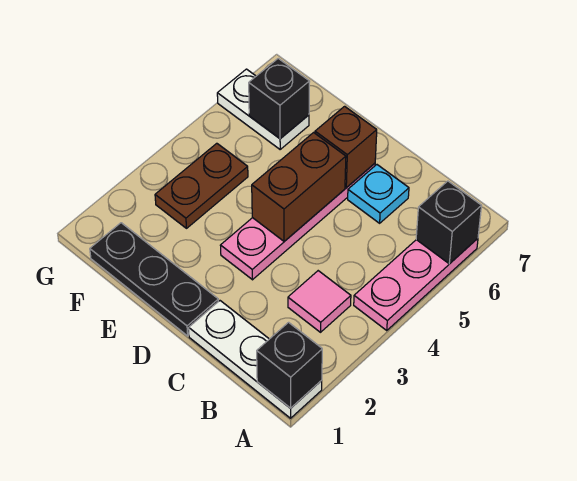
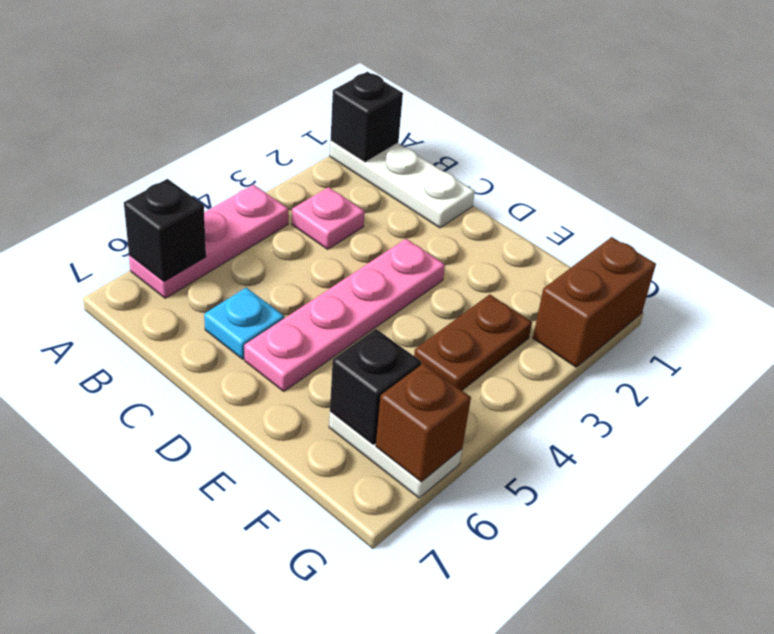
pink tile B3 level 1 -> pink plate B3 level 1
black plate D1:F1 level 1 -> none
brown brick D4:D5 level 2 -> brown brick G1:G2 level 1
brown brick D6 level 2 -> brown brick G6 level 2

